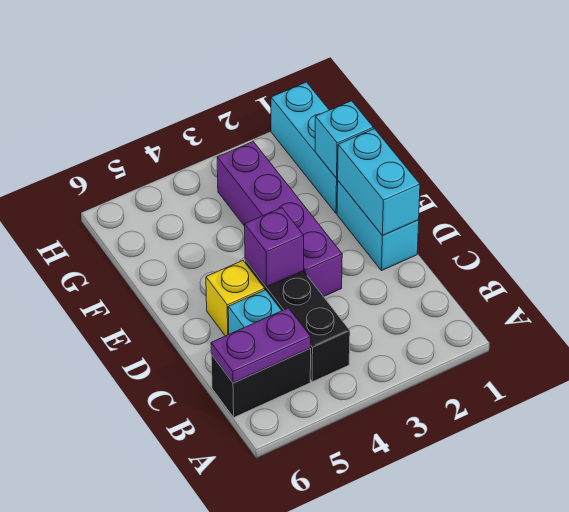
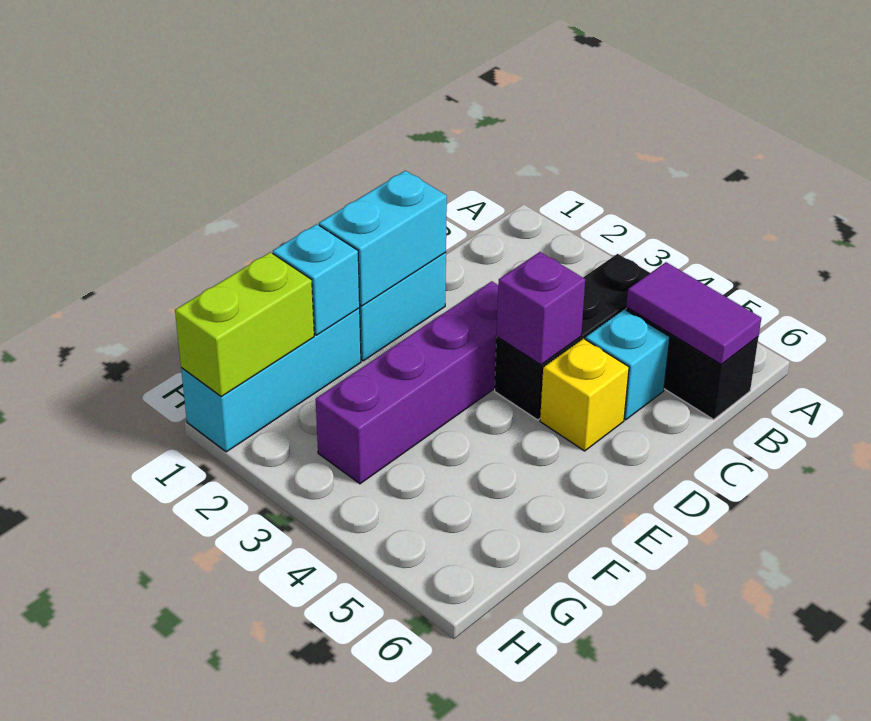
purple plate B5:B6 level 2 -> purple tile B5:B6 level 2
none -> lime brick G1:H1 level 2

